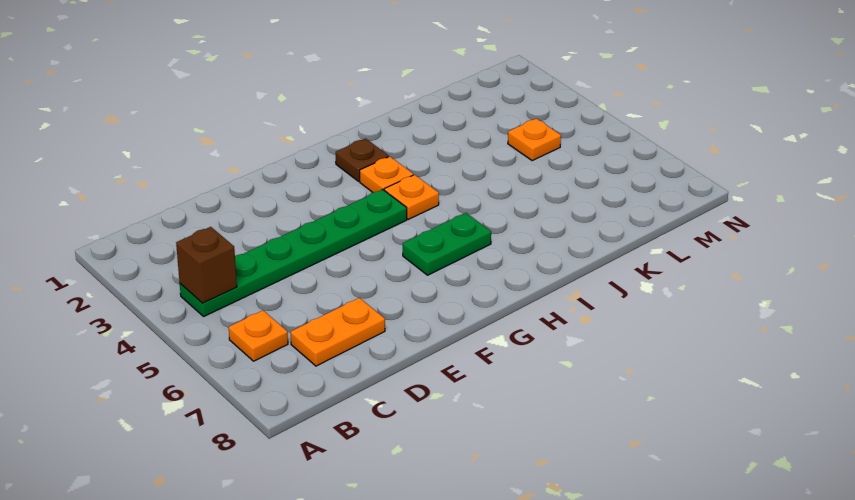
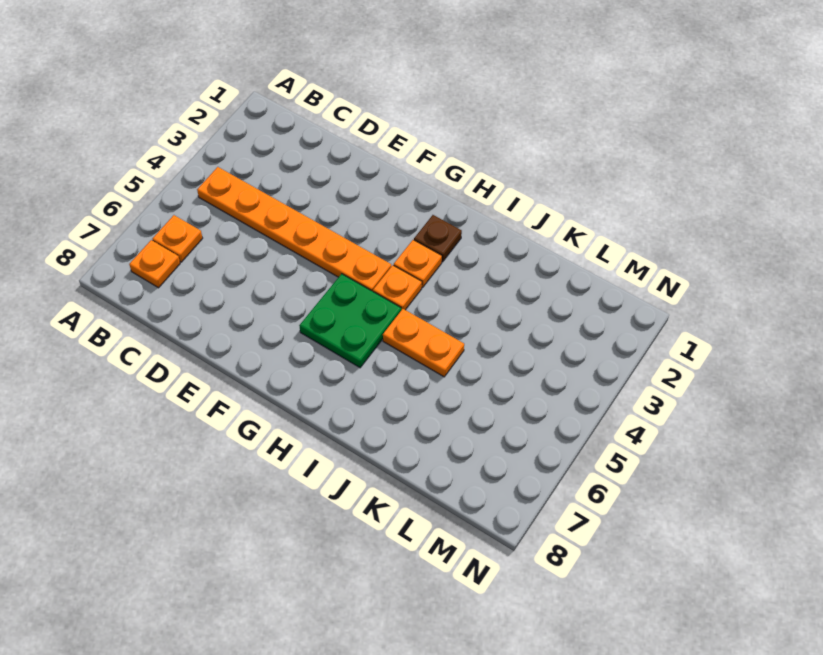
green plate B4:G4 level 1 -> orange plate B4:G4 level 1
brown brick B4 level 2 -> none
orange plate C7:D7 level 1 -> orange plate I5:J5 level 1
green plate G6:H6 level 1 -> green plate G5:H6 level 1
orange plate L4 level 1 -> orange plate B7 level 1

